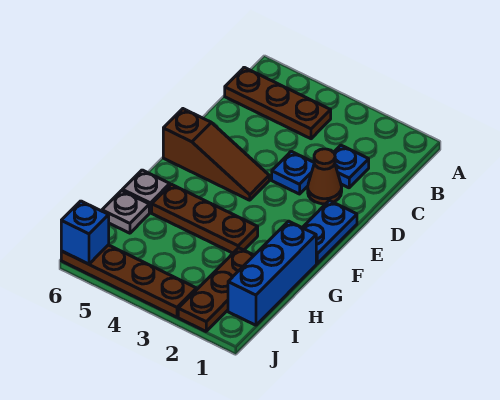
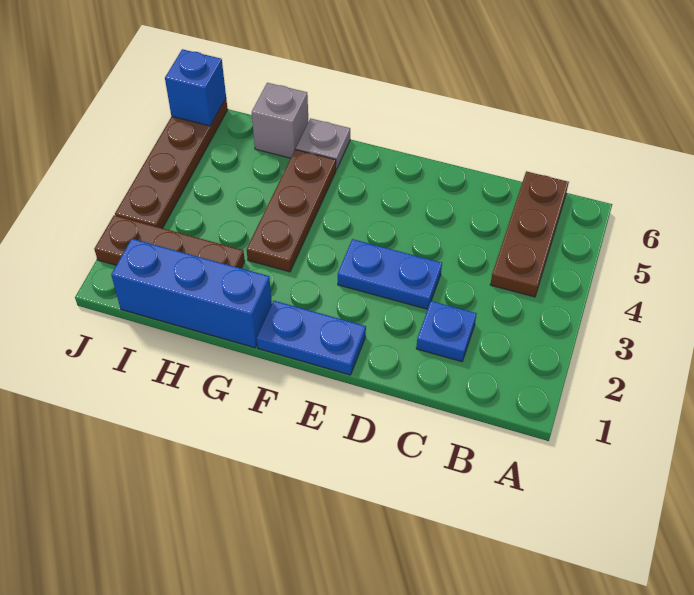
brown cone D2 level 1 -> none
blue plate D3 level 1 -> blue plate D3:E3 level 1
brown slope E4:E6 level 1 top 6 -> none
grey plate H6 level 1 -> grey brick H6 level 1

